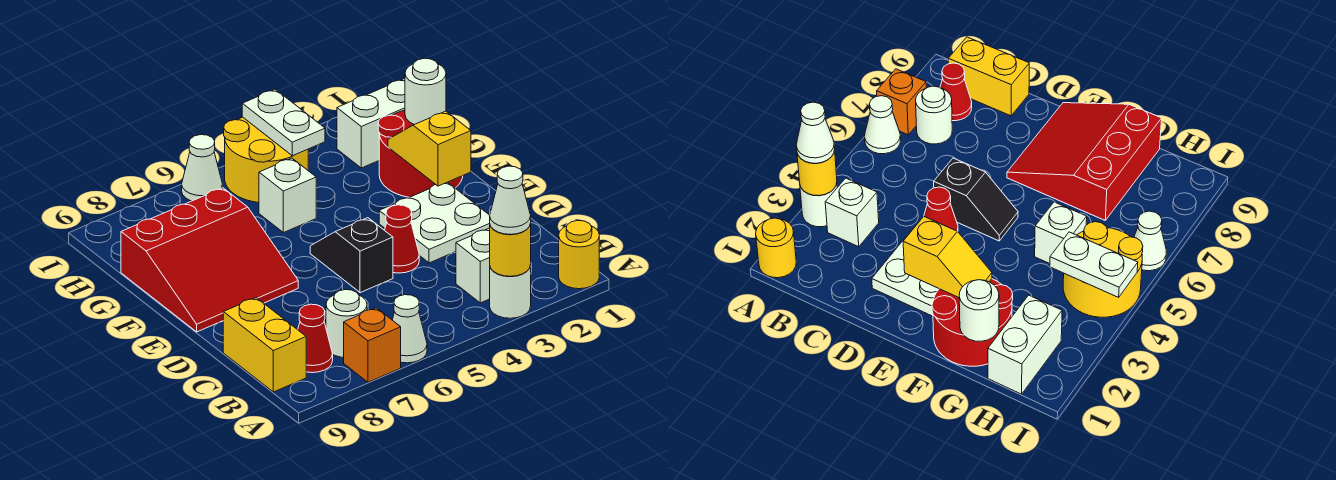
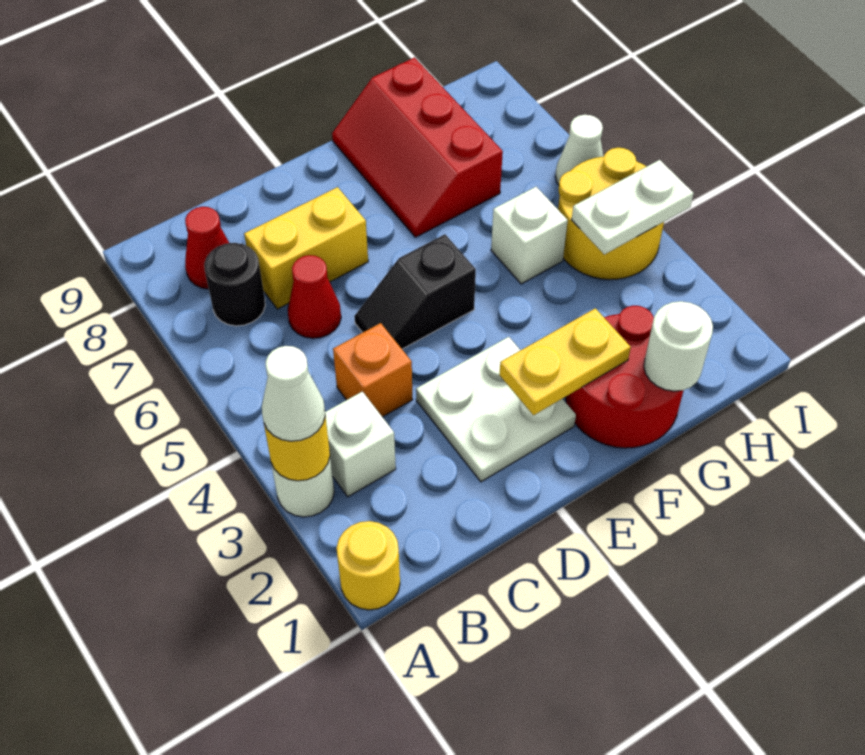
white cone A6 level 1 -> none
orange brick A7 level 1 -> orange brick C4 level 1
white round brick B7 level 1 -> black round brick B7 level 1
yellow brick B9:C9 level 1 -> yellow brick C7:D7 level 1
red cone D4 level 1 -> red cone C6 level 1
black slope D5:E5 level 1 top D -> black slope D5:E5 level 1 top E
yellow slope E2:F2 level 2 top E -> yellow plate E2:F2 level 2
red slope E7:G9 level 1 top G -> red slope F7:G9 level 1 top G
white brick H1:H2 level 1 -> none

